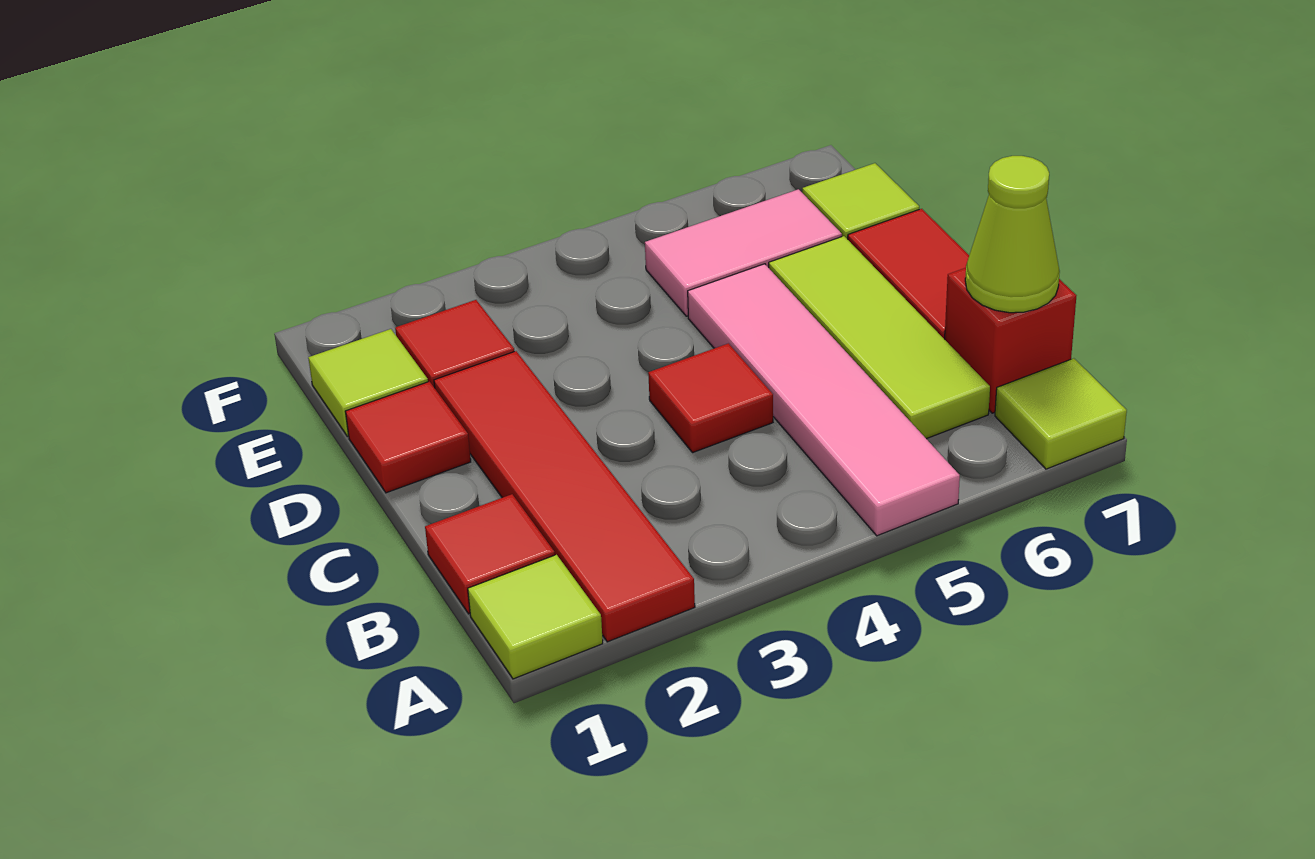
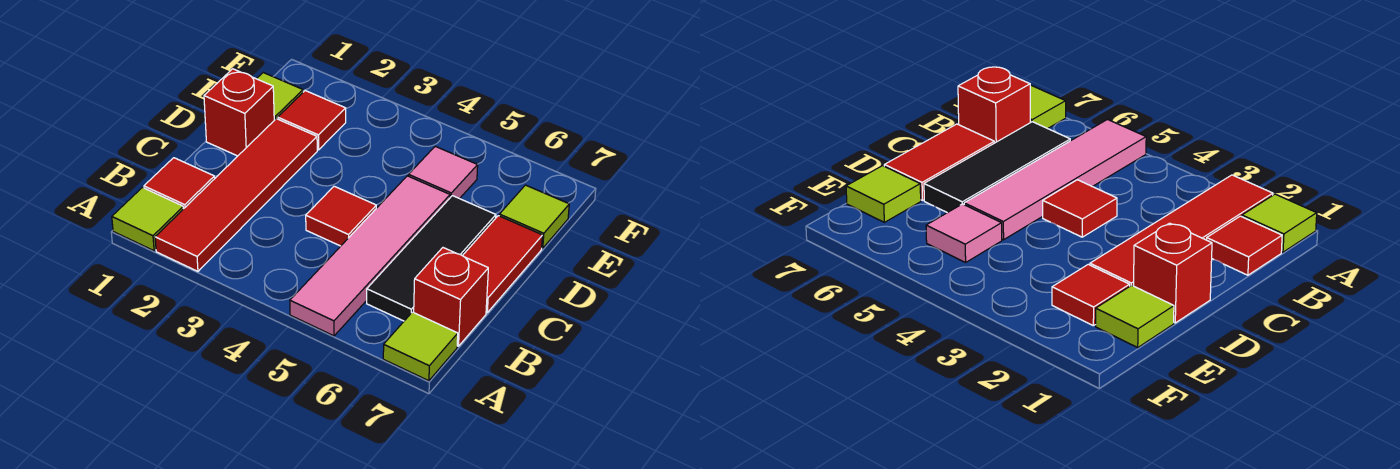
lime tile B6:D6 level 1 -> black tile B6:D6 level 1
lime cone B7 level 2 -> none
red tile D1 level 1 -> red brick D1 level 1
pink tile E5:E6 level 1 -> pink tile E5 level 1

